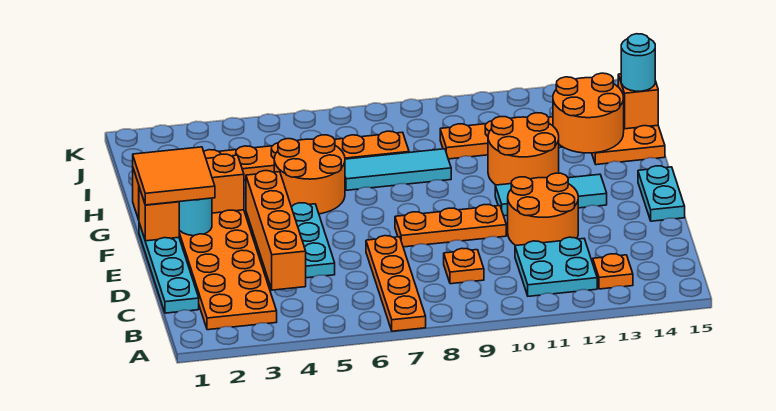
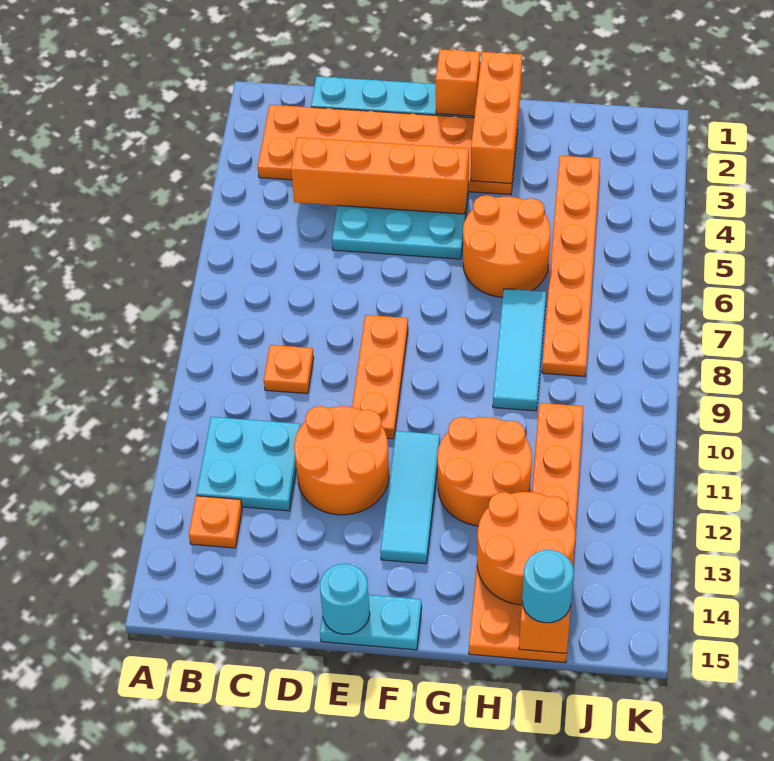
orange plate A7:D7 level 1 -> none
orange tile F1:G2 level 3 -> none
cyan round brick F2 level 2 -> cyan round brick E15 level 2

